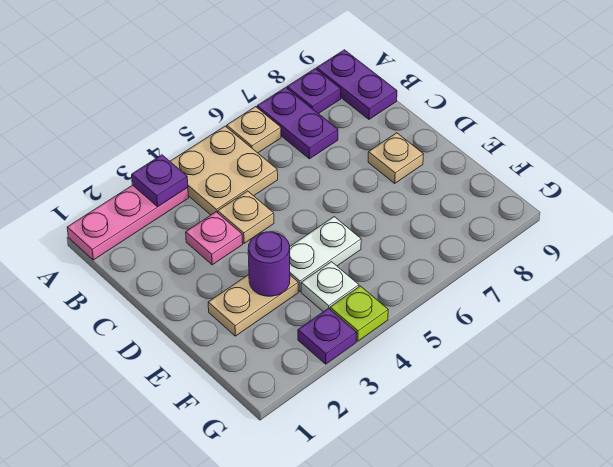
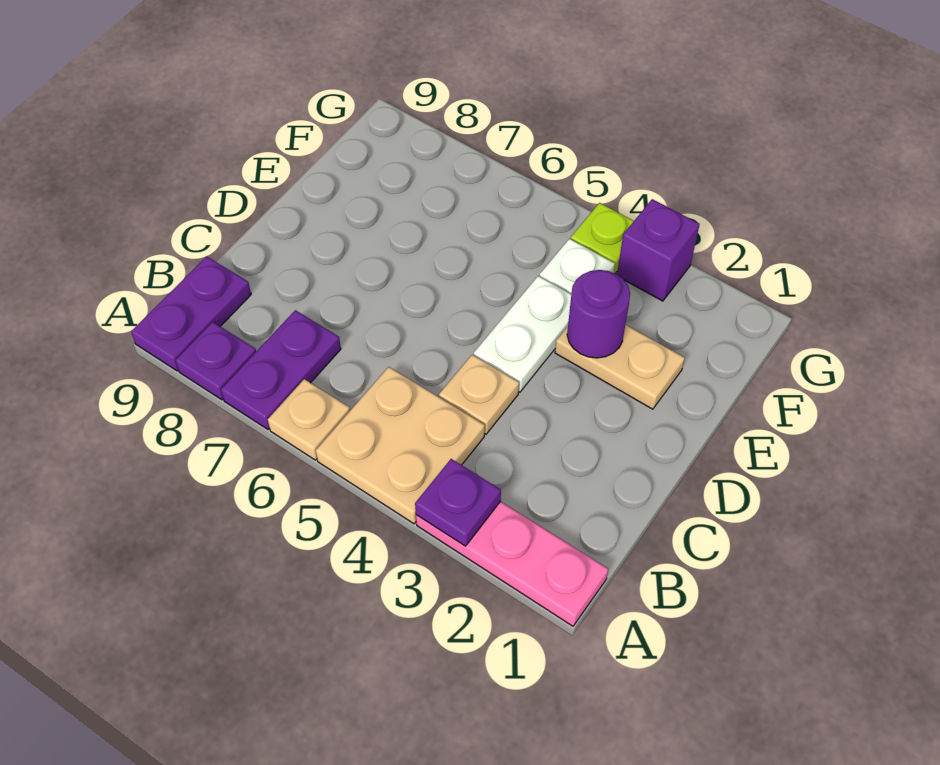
pink plate C3 level 1 -> none
tan plate D8 level 1 -> none
white plate E4:E5 level 1 -> white plate D4:E4 level 1
purple plate G3 level 1 -> purple brick G3 level 1

